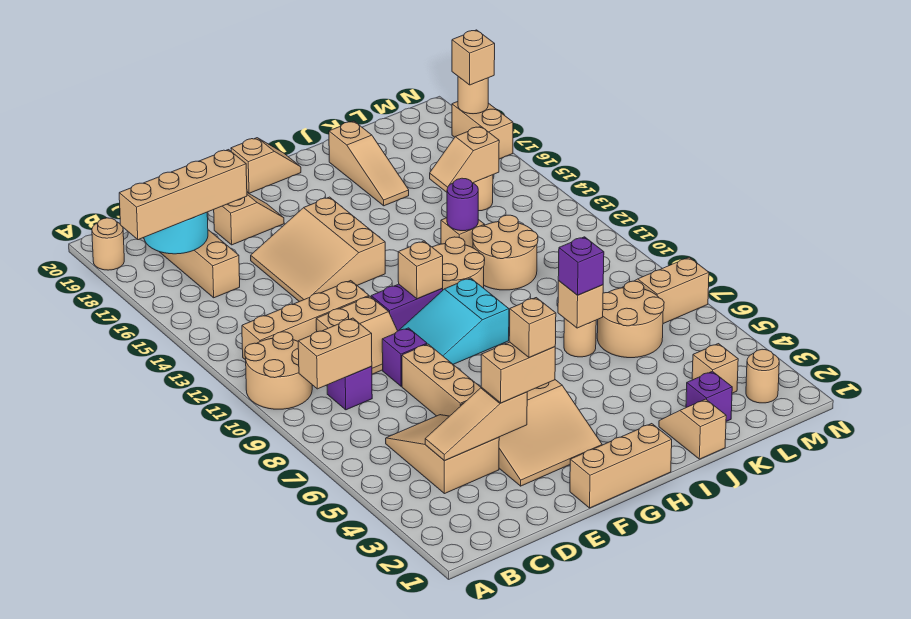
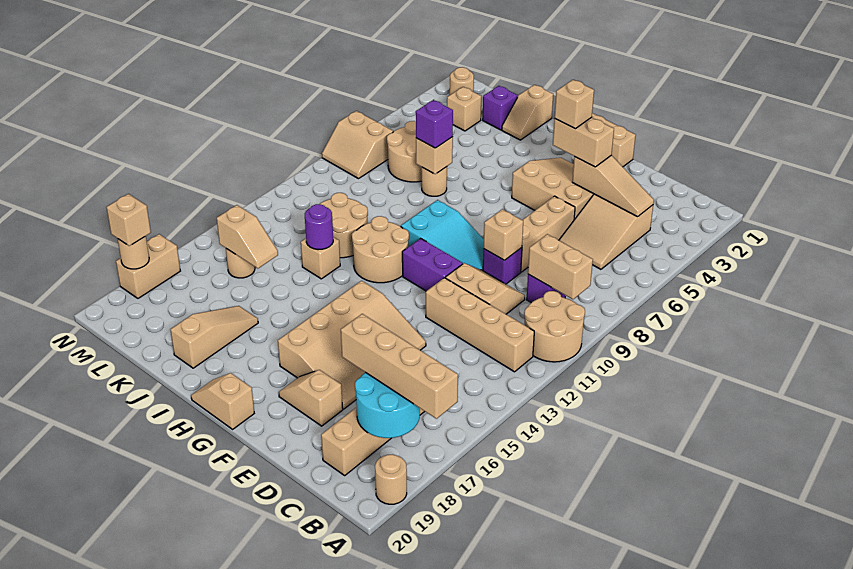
tan slope E14:G16 level 1 top G -> tan slope E14:G17 level 1 top G
tan brick G11 level 2 -> tan brick E9 level 2

